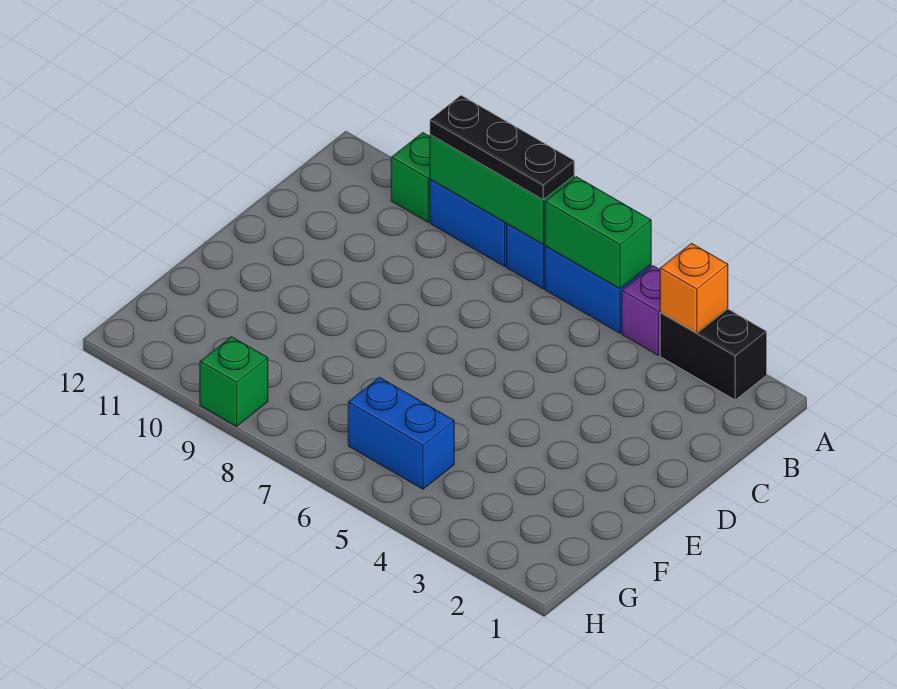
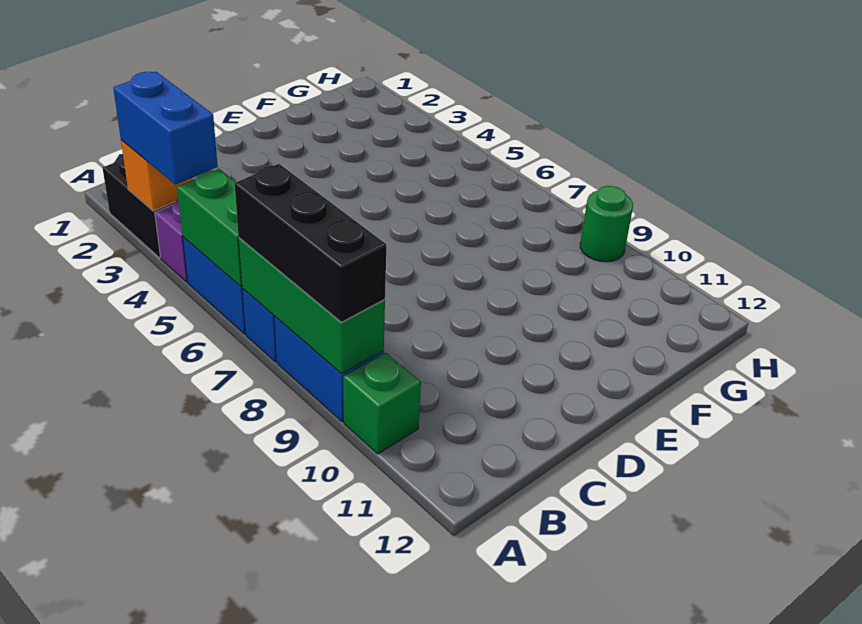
black plate A7:A9 level 3 -> black brick A7:A9 level 3
blue brick G5:G6 level 1 -> blue brick A3:A4 level 3
green brick H9 level 1 -> green round brick H9 level 1

